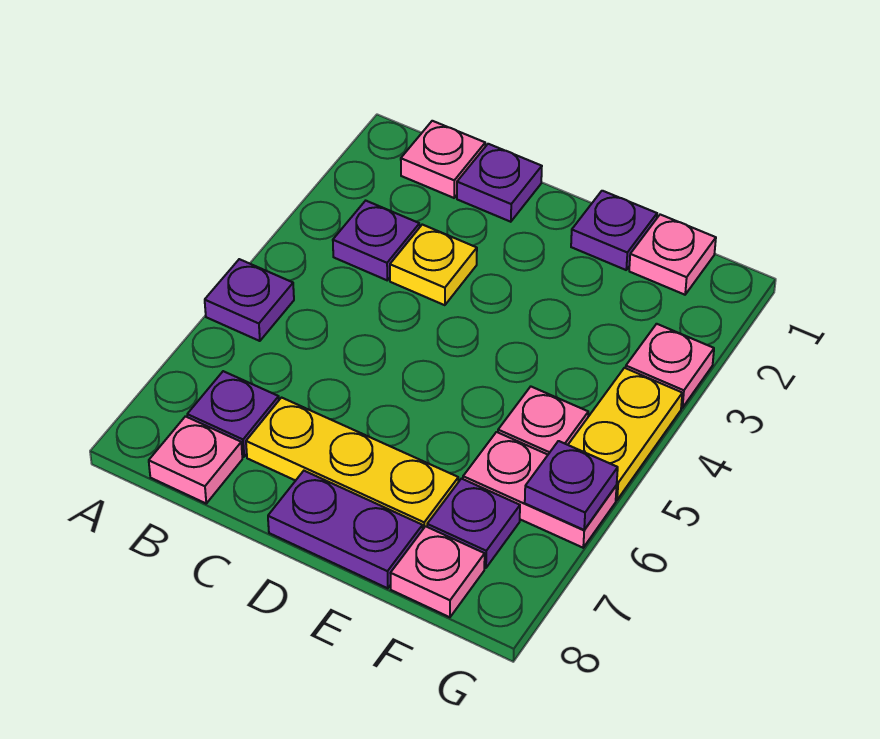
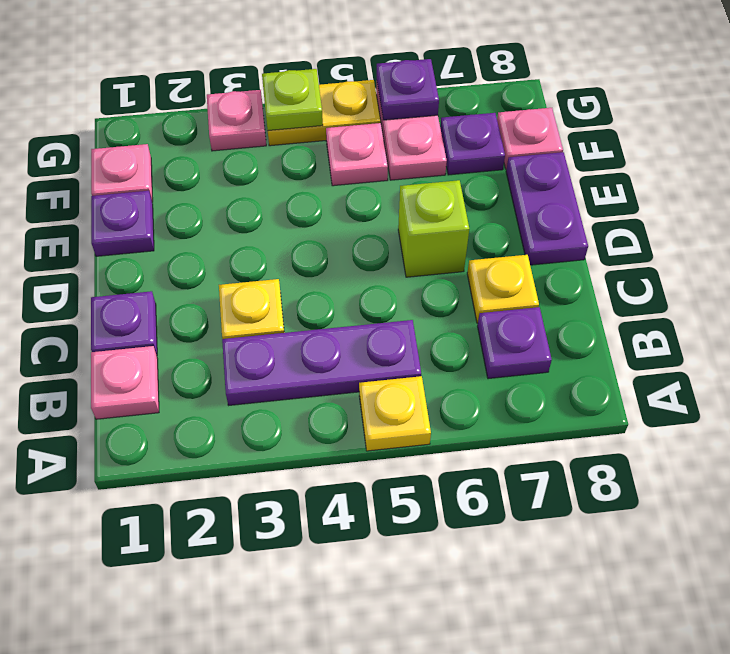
purple plate A5 level 1 -> yellow plate A5 level 1
purple plate B3 level 1 -> purple plate B3:B5 level 1
pink plate B8 level 1 -> none
yellow plate C7:E7 level 1 -> yellow plate C7 level 1
none -> lime brick D6 level 1
none -> lime plate G4 level 2

